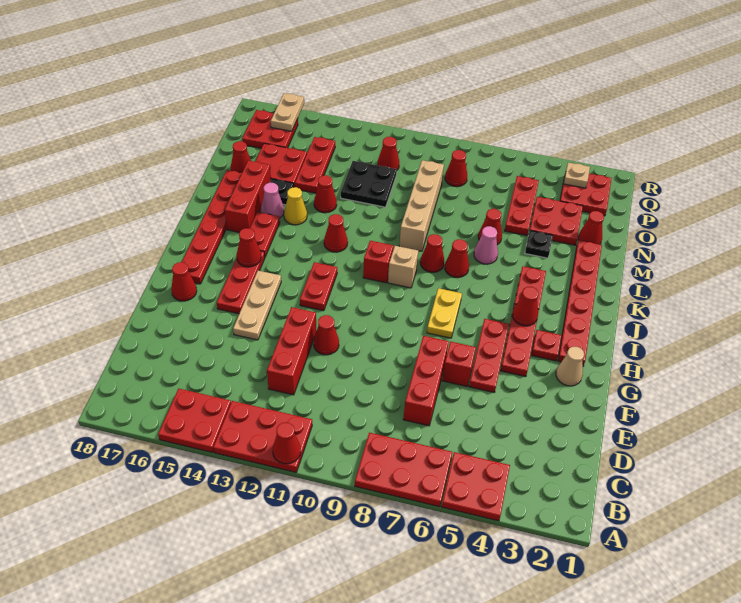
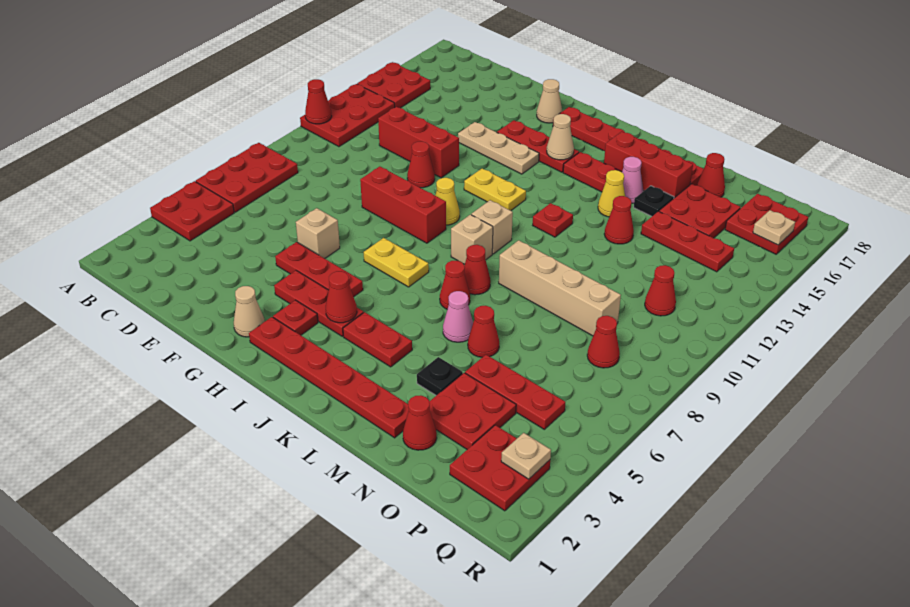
red brick D7:F7 level 1 -> red brick F9:H9 level 1
red brick F6 level 1 -> tan brick F6 level 1
red cone G17 level 1 -> tan cone G17 level 1
none -> yellow cone H10 level 1
red plate H12:I12 level 1 -> yellow plate H12:I12 level 1
red cone I15 level 2 -> tan cone I15 level 2
red brick J10 level 1 -> tan brick J10 level 1
red cone K12 level 1 -> red plate K12 level 1
black plate N11:O12 level 1 -> none
tan plate Q16:R16 level 2 -> tan plate Q16 level 2

